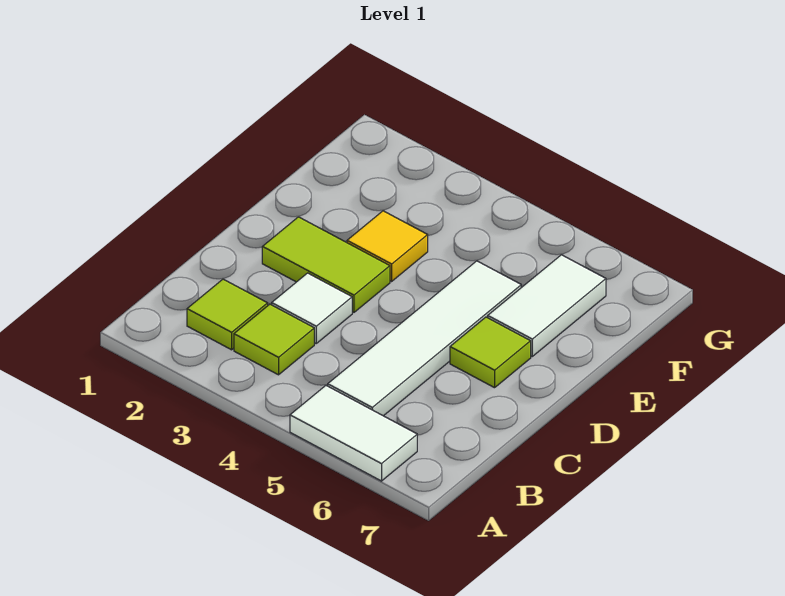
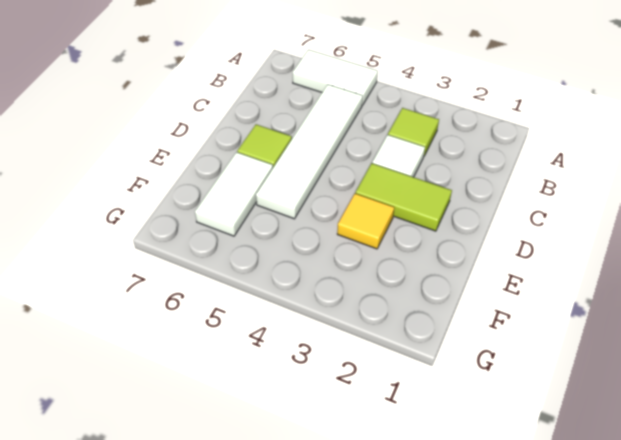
lime tile B2 level 1 -> none

